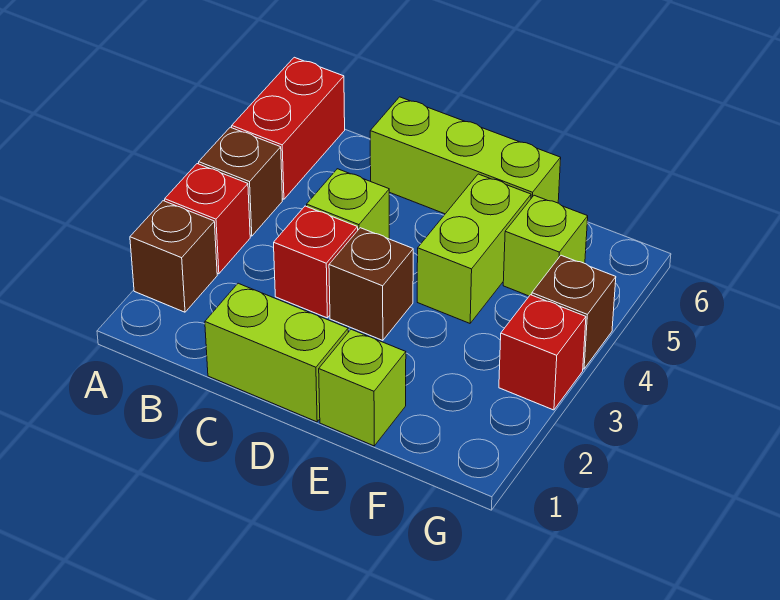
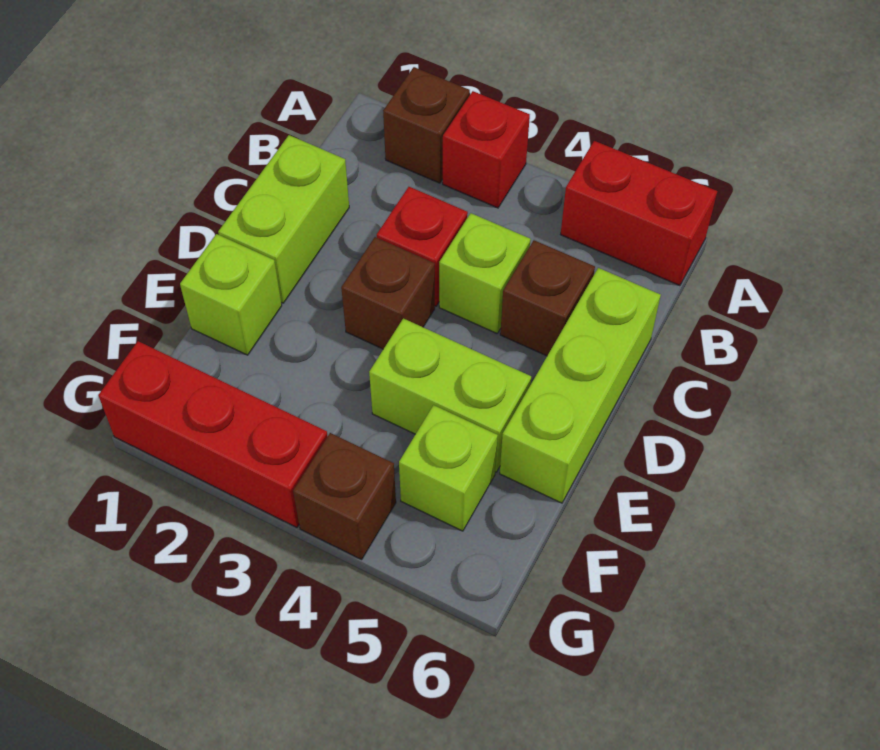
brown brick A4 level 1 -> brown brick C5 level 1
red brick G3 level 1 -> red brick G1:G3 level 1

